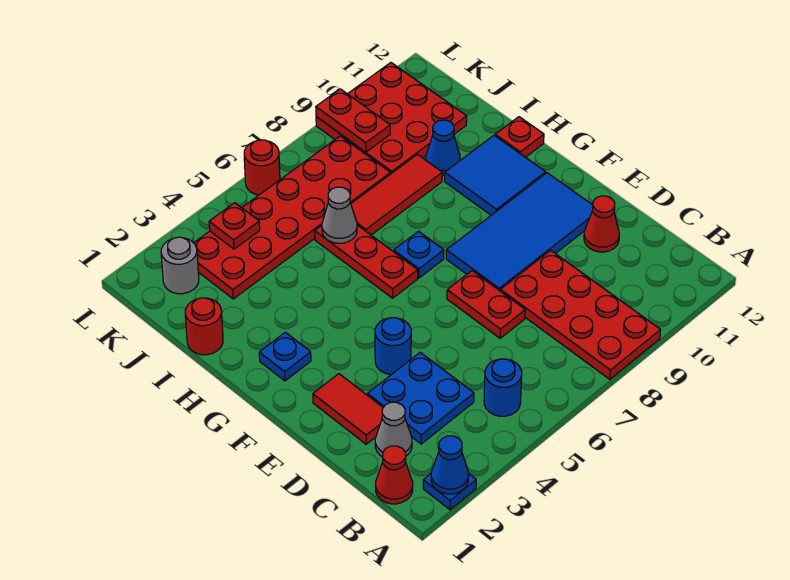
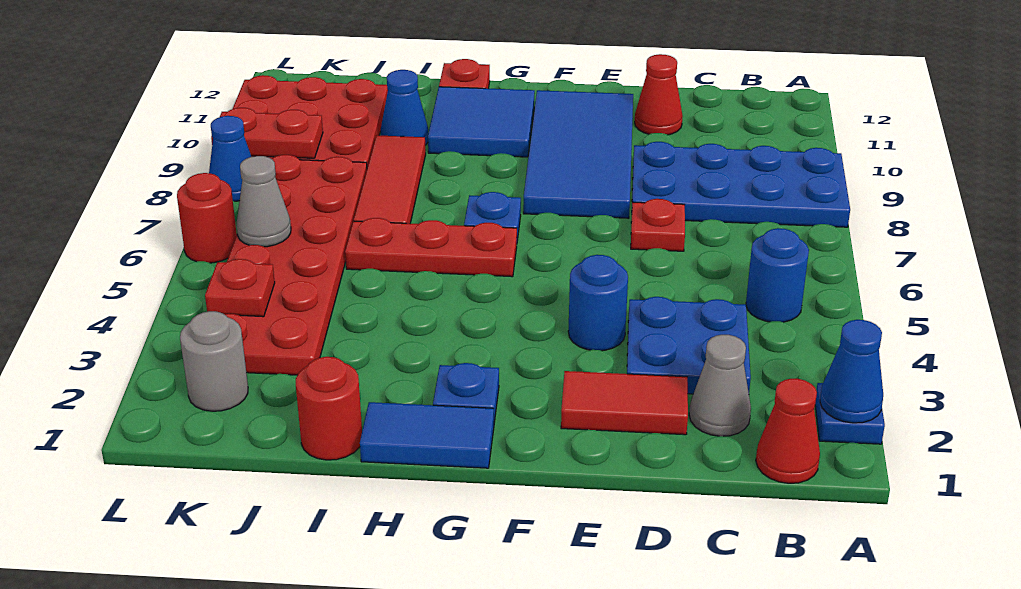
red plate A8:D9 level 1 -> blue plate A8:D9 level 1
red plate D7:E7 level 1 -> red plate D7 level 1
none -> blue tile G1:H1 level 1
grey cone I6 level 2 -> grey cone K6 level 2
none -> blue cone L8 level 1

